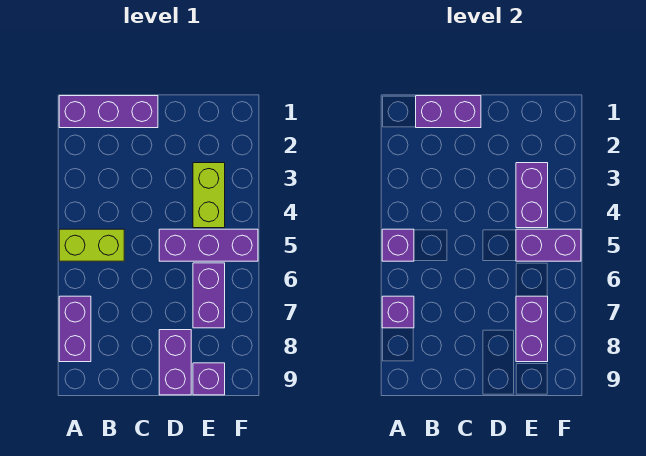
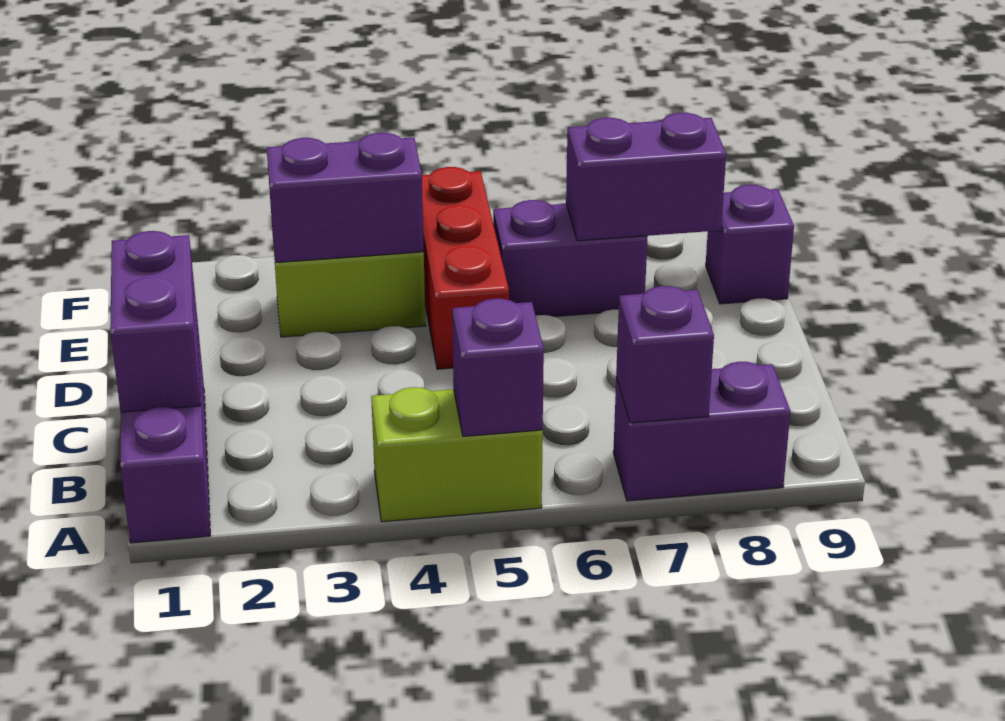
lime brick A5:B5 level 1 -> lime brick A4:A5 level 1
purple brick D5:F5 level 1 -> red brick D5:F5 level 1
purple brick D8:D9 level 1 -> none
purple brick E5:F5 level 2 -> none

